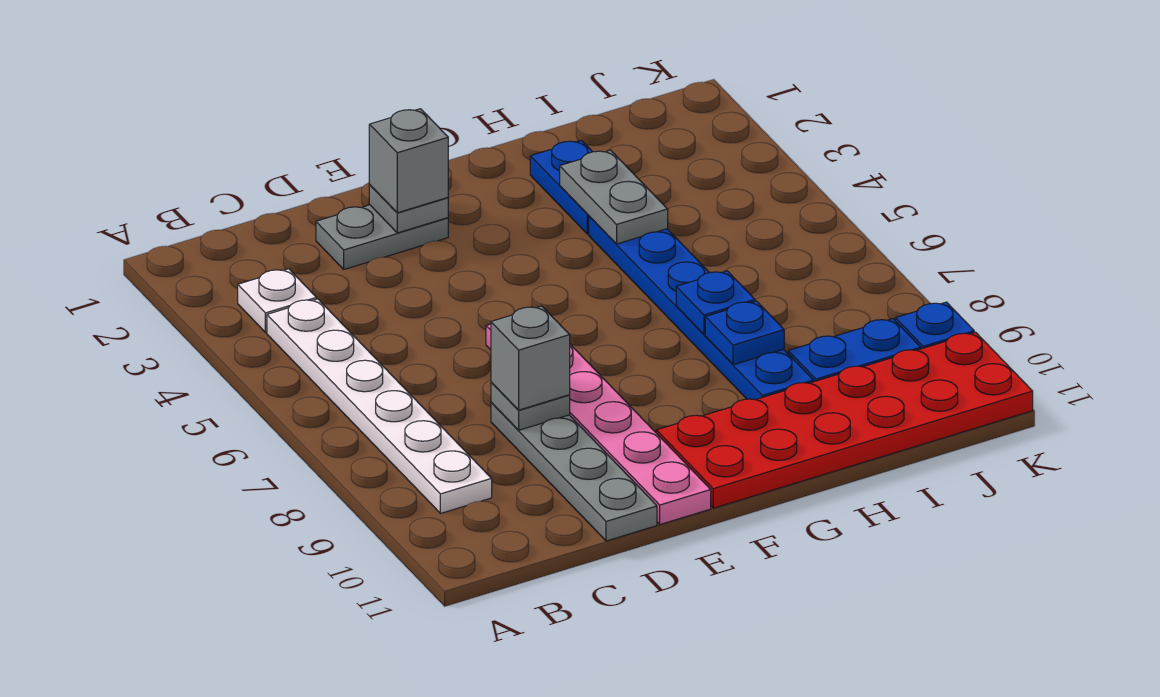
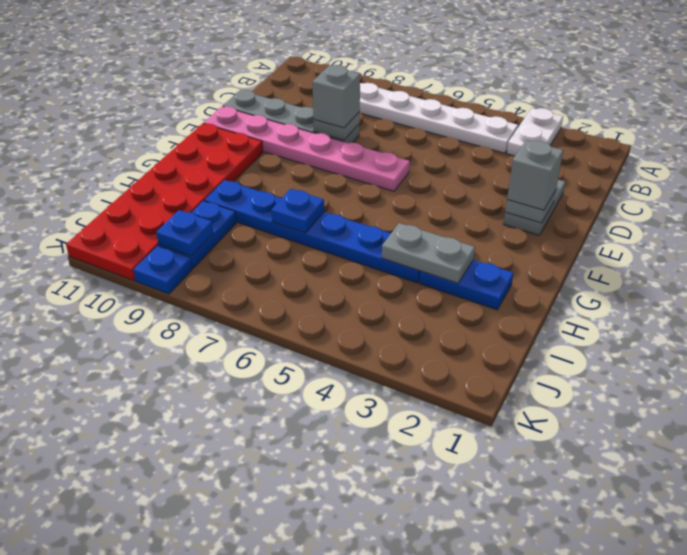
white plate B3 level 1 -> white plate A3:B3 level 1
blue plate H8 level 2 -> blue plate J9 level 2

